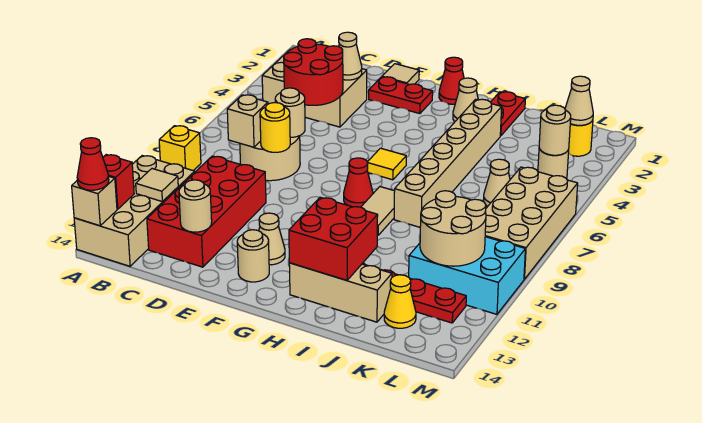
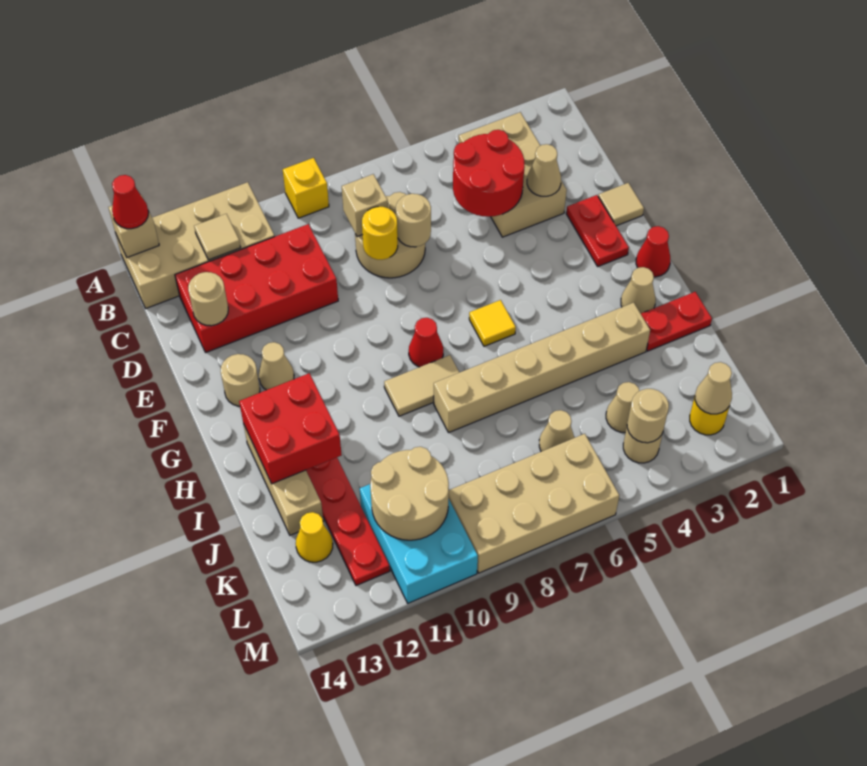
red brick A13 level 2 -> none
none -> tan cone K4 level 1

